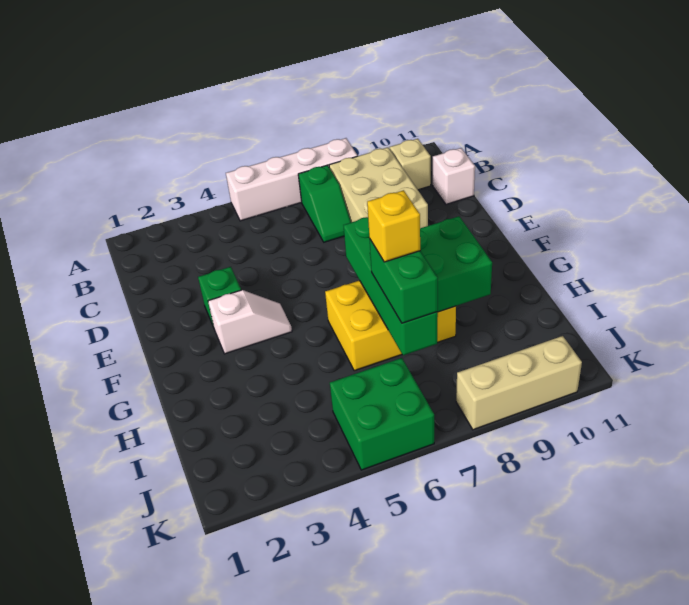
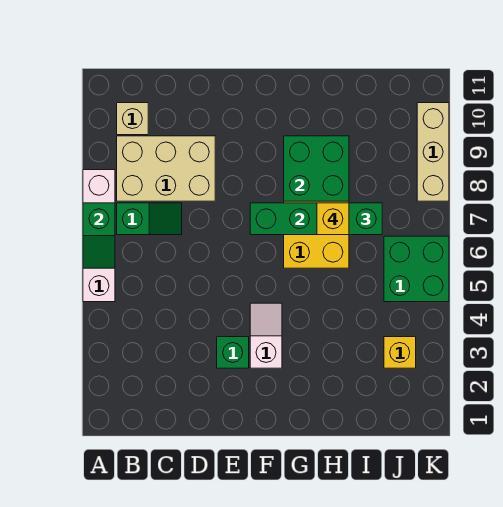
none -> green slope A6:A7 level 2 top 7
white brick C11 level 1 -> none
none -> yellow brick J3 level 1

